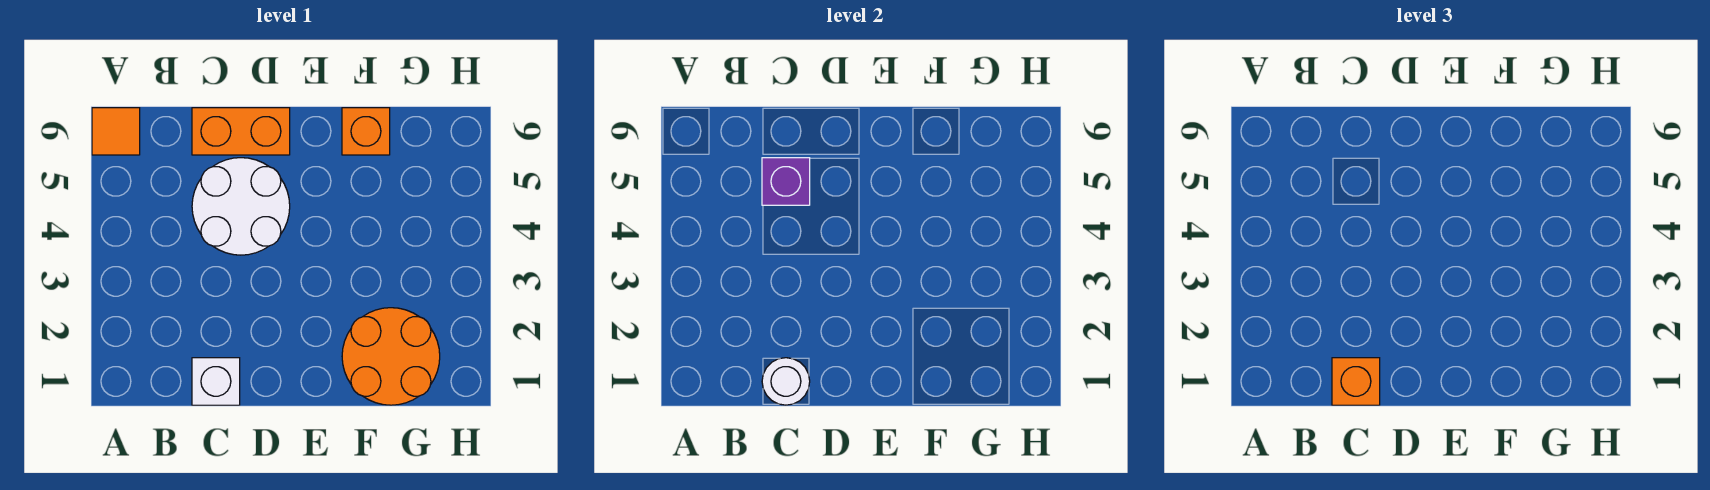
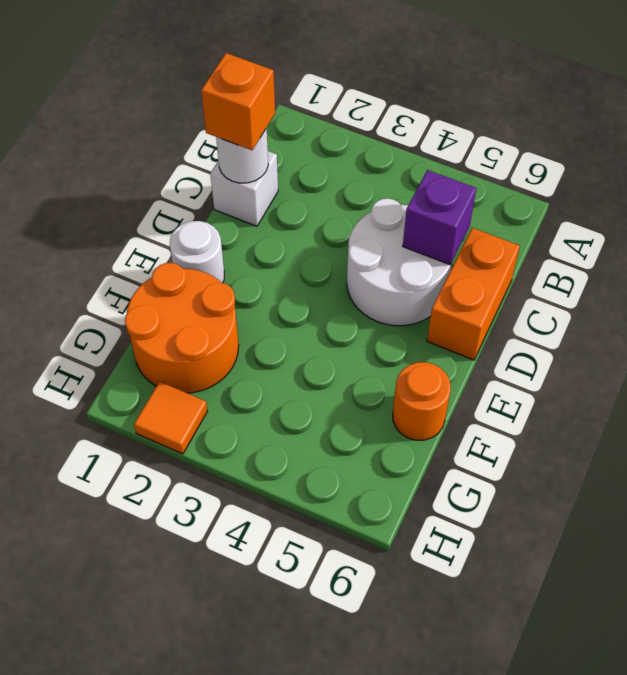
orange tile A6 level 1 -> orange tile H2 level 1
none -> white round brick E1 level 1
orange brick F6 level 1 -> orange round brick F6 level 1

